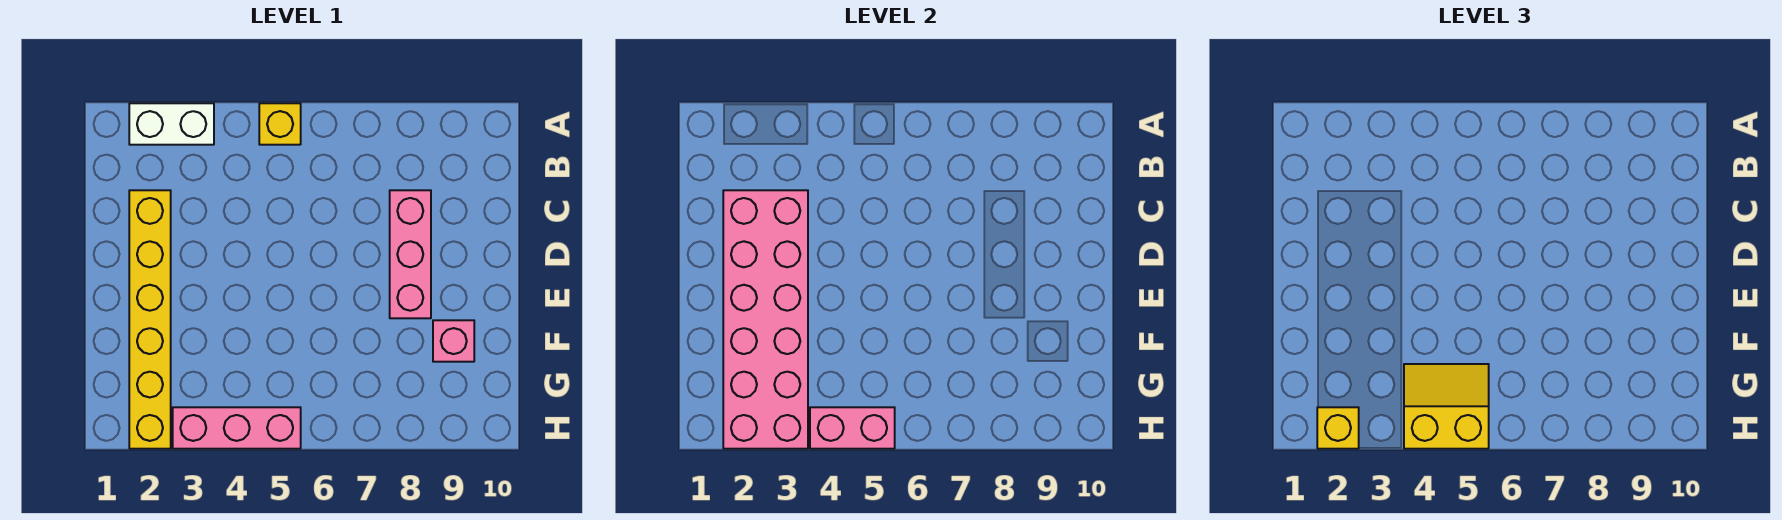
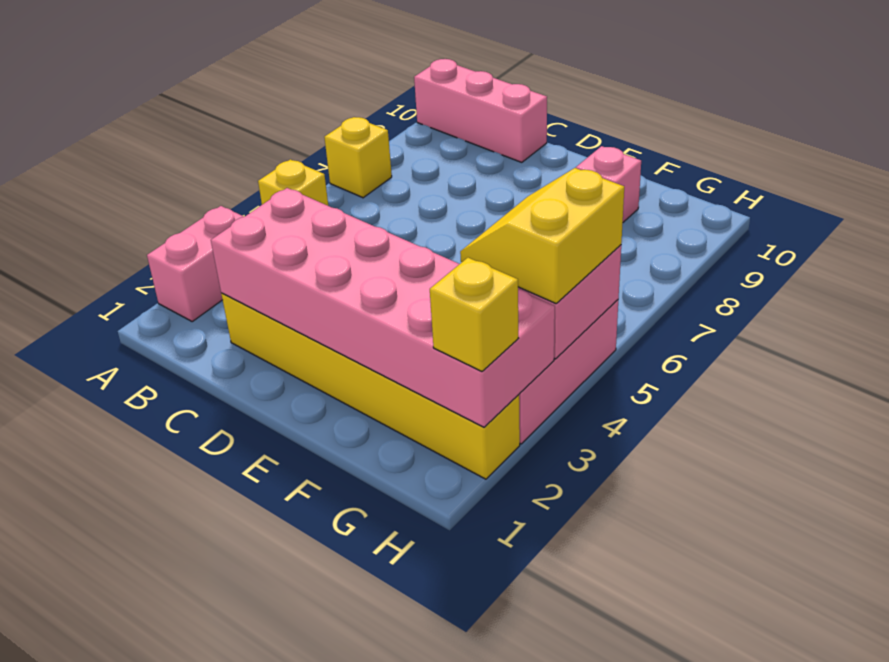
white brick A2:A3 level 1 -> pink brick A2:A3 level 1
none -> yellow brick A7 level 1
pink brick C8:E8 level 1 -> pink brick A10:C10 level 1

